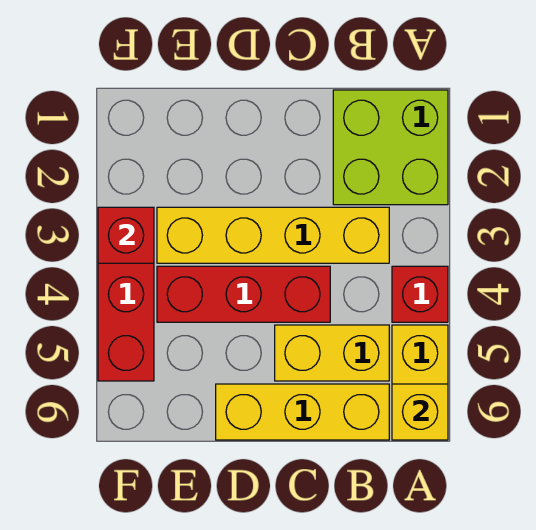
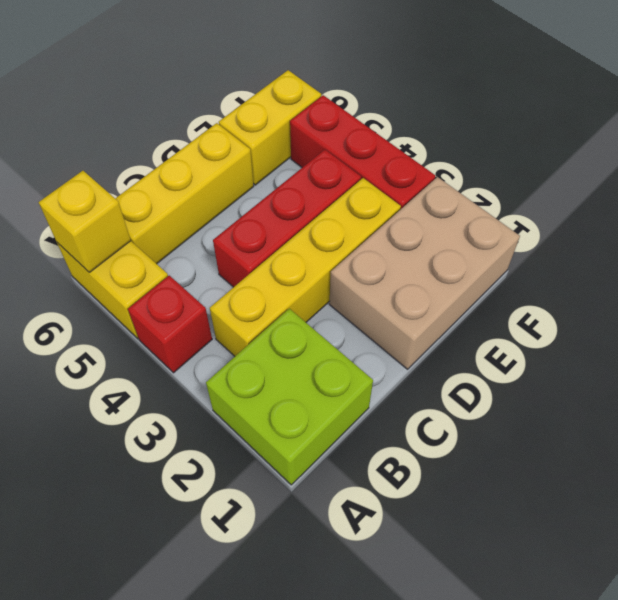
yellow brick B5:C5 level 1 -> yellow brick E6:F6 level 1
none -> tan brick D1:F2 level 1
red brick F3 level 2 -> none

